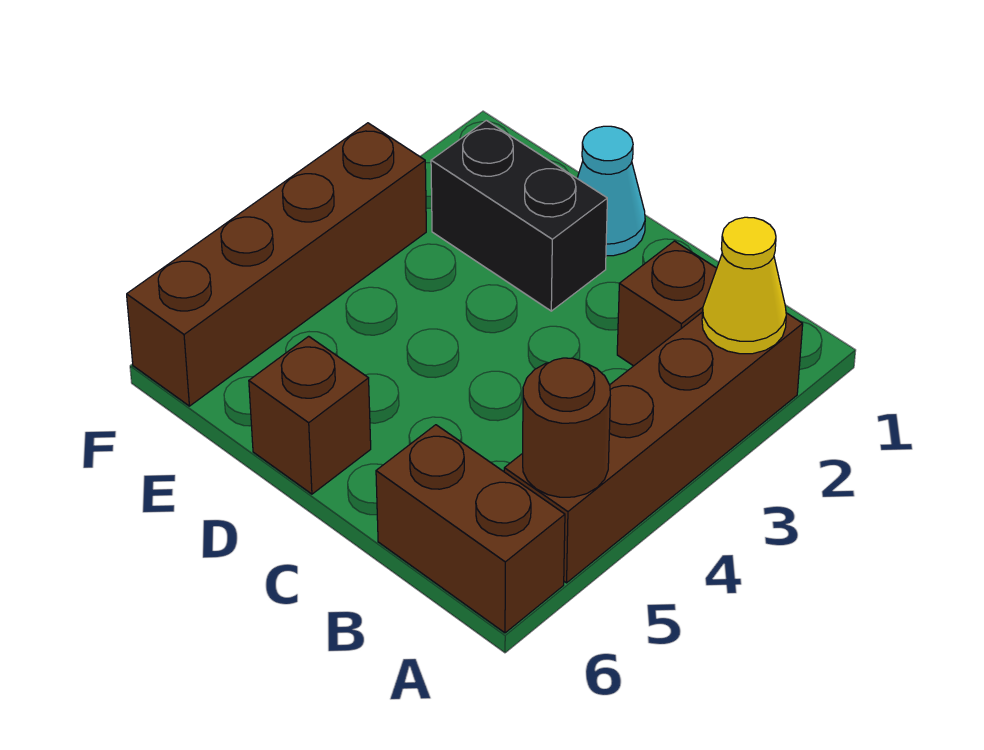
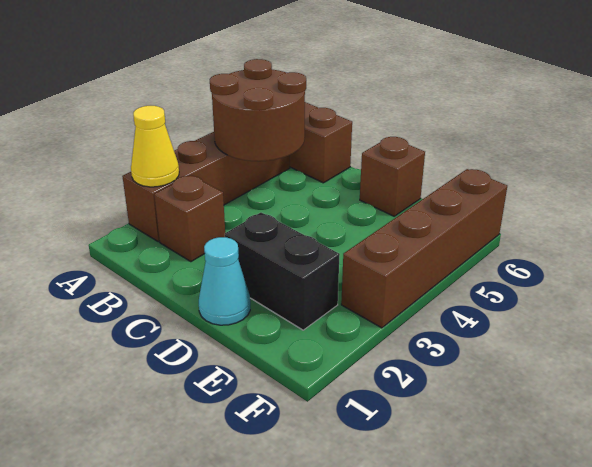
brown round brick A5 level 2 -> brown round brick A4:B5 level 2

